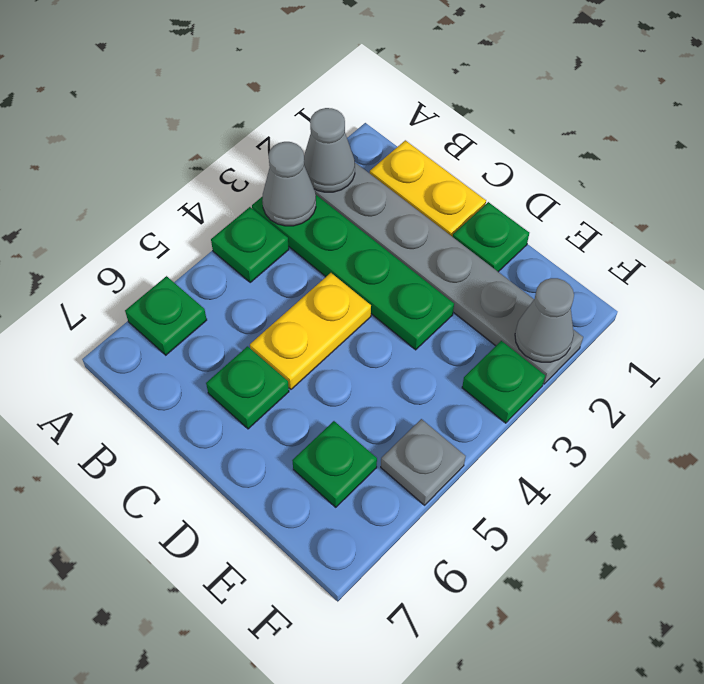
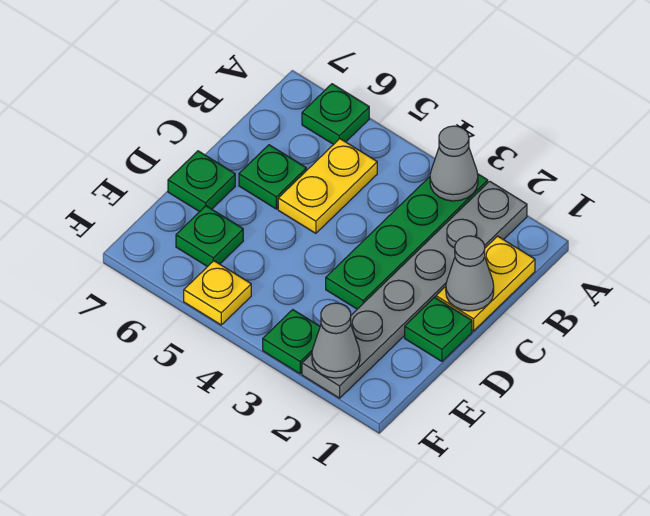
grey cone A2 level 2 -> grey cone C1 level 2
green plate A4 level 1 -> green plate D7 level 1
yellow plate C4:C5 level 1 -> yellow plate B5:C5 level 1
grey plate F5 level 1 -> yellow plate F5 level 1

